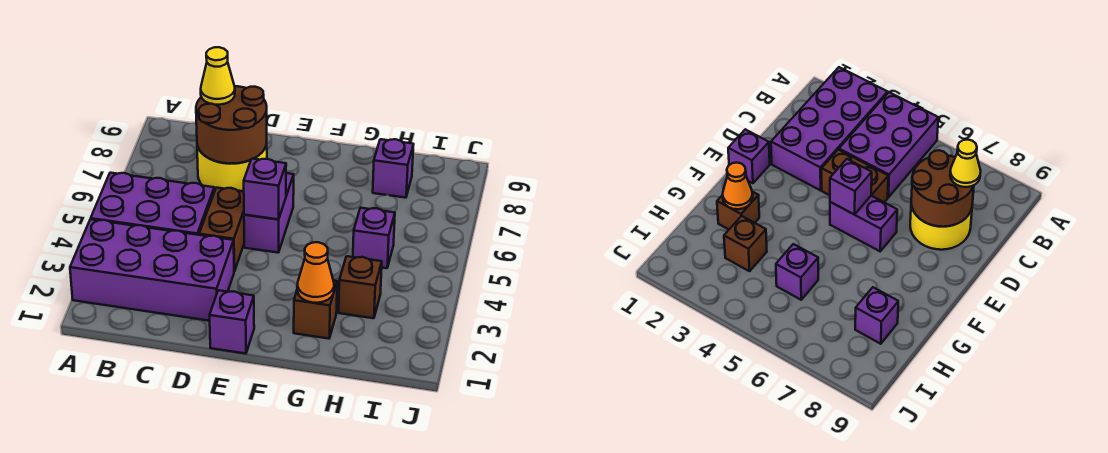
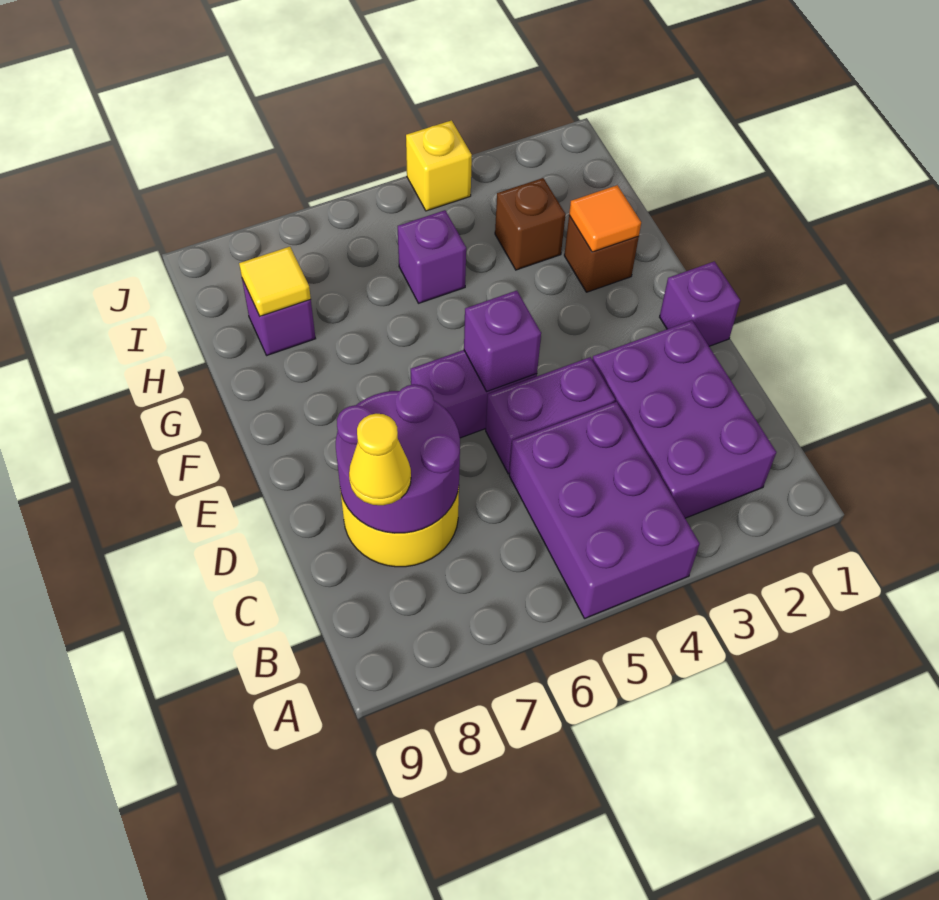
purple brick A2:D3 level 1 -> purple brick B2:D3 level 1
brown round brick C7:D8 level 2 -> purple round brick C7:D8 level 2
brown brick D4:D5 level 1 -> purple brick D4:D5 level 1
orange cone G2 level 2 -> orange tile G2 level 2
none -> yellow tile H8 level 2
none -> yellow brick J4 level 1

